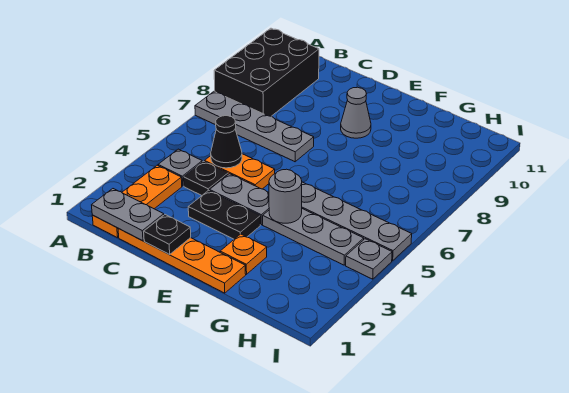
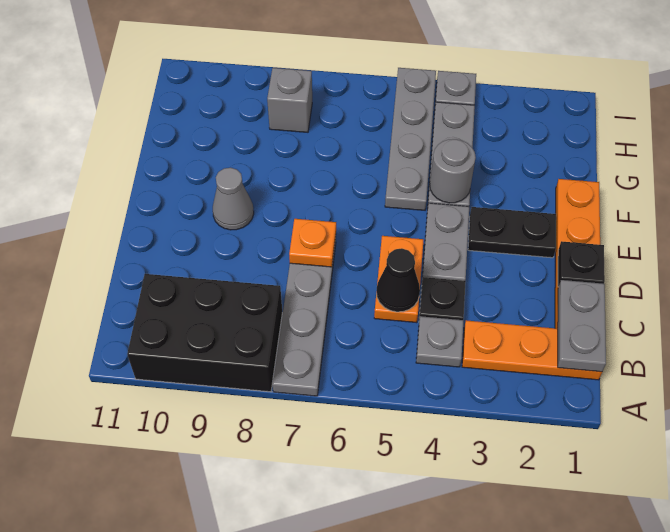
black plate D3:E3 level 1 -> black plate E2:E3 level 1
orange plate F2 level 1 -> orange plate D7 level 2
none -> grey brick H8 level 1

